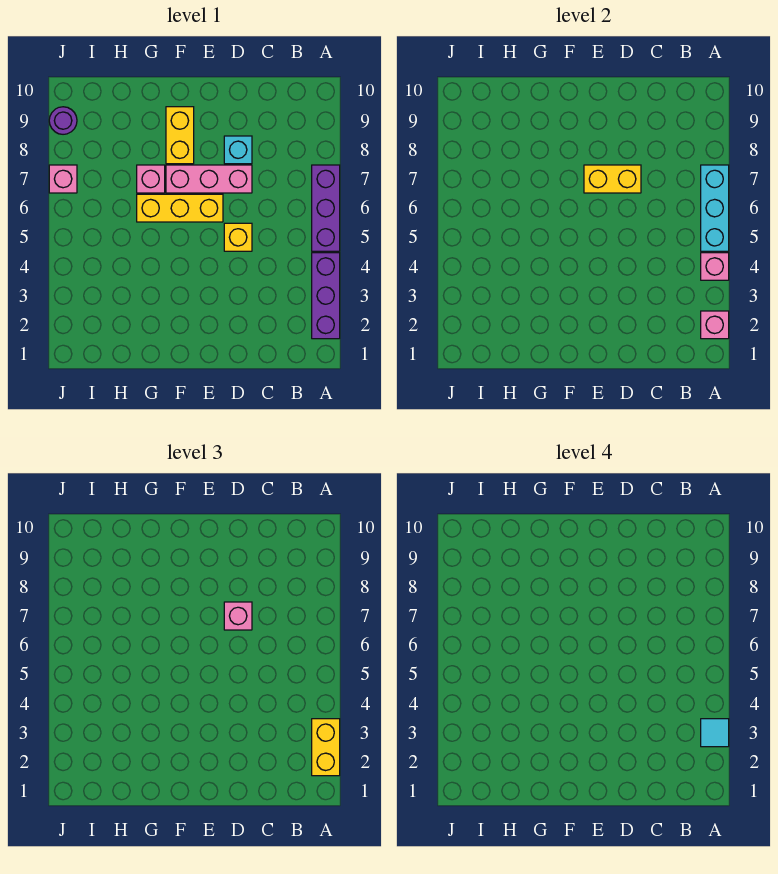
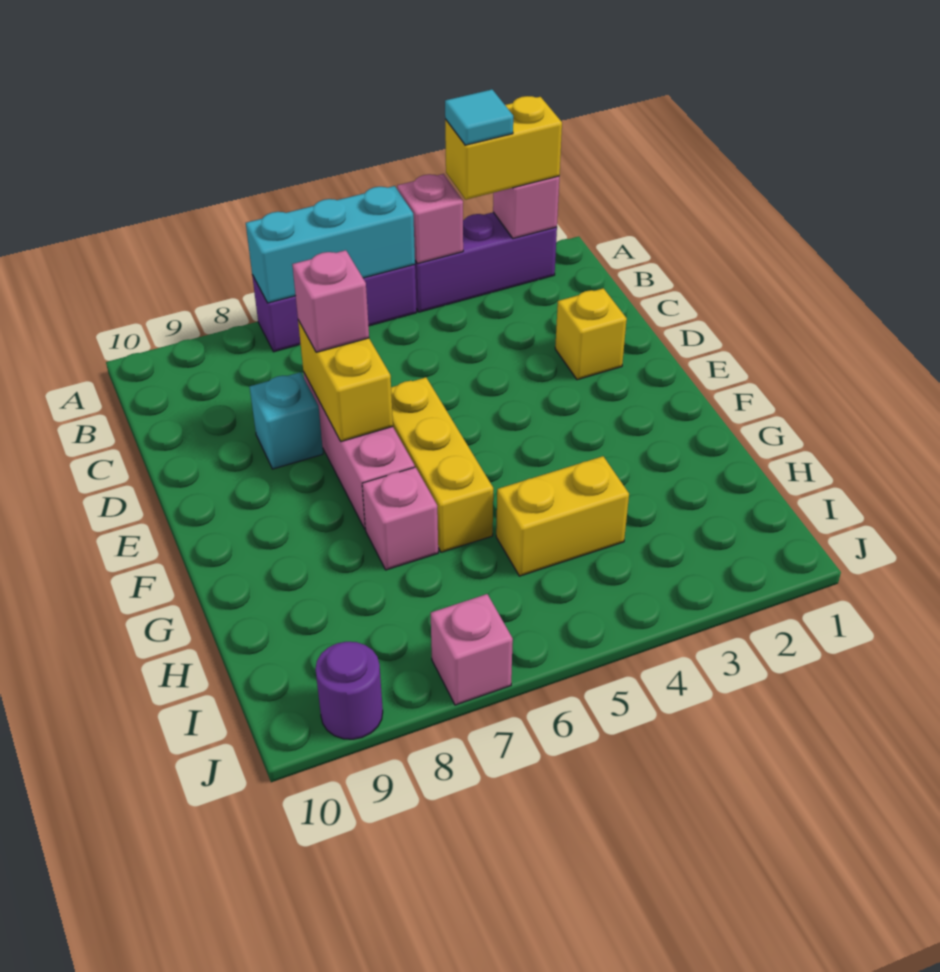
yellow brick D5 level 1 -> yellow brick D2 level 1
yellow brick F8:F9 level 1 -> yellow brick H4:H5 level 1

